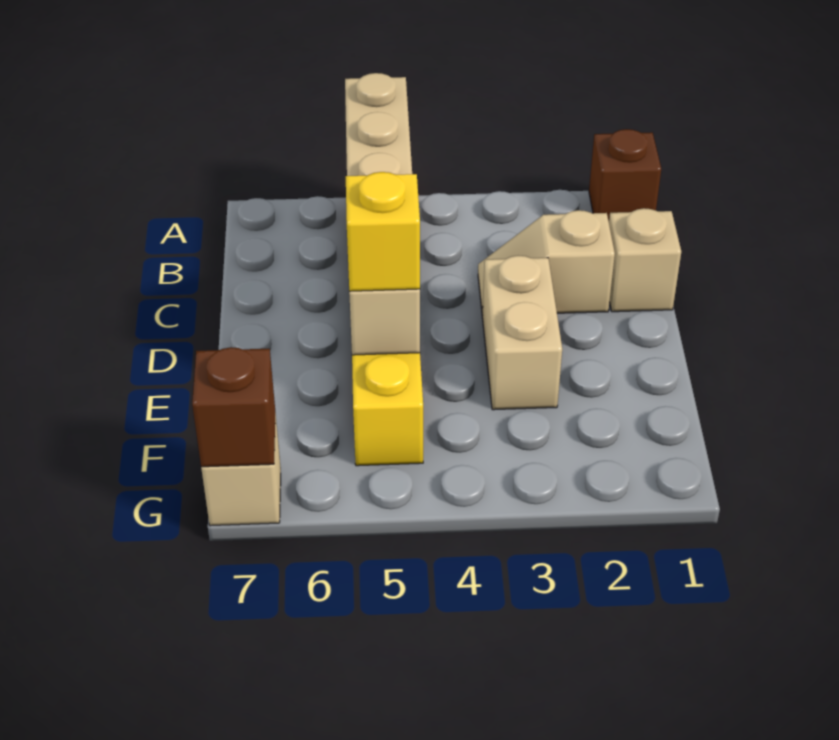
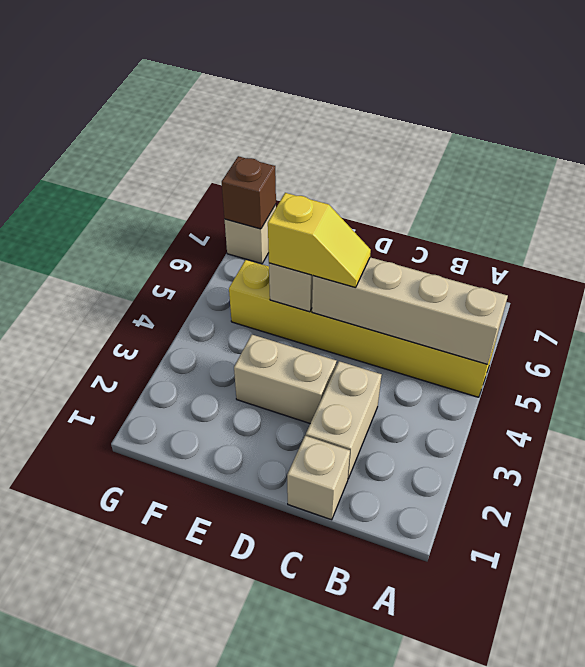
brown brick A1 level 1 -> none
tan slope C2:C3 level 1 top 2 -> tan brick C2:C3 level 1

